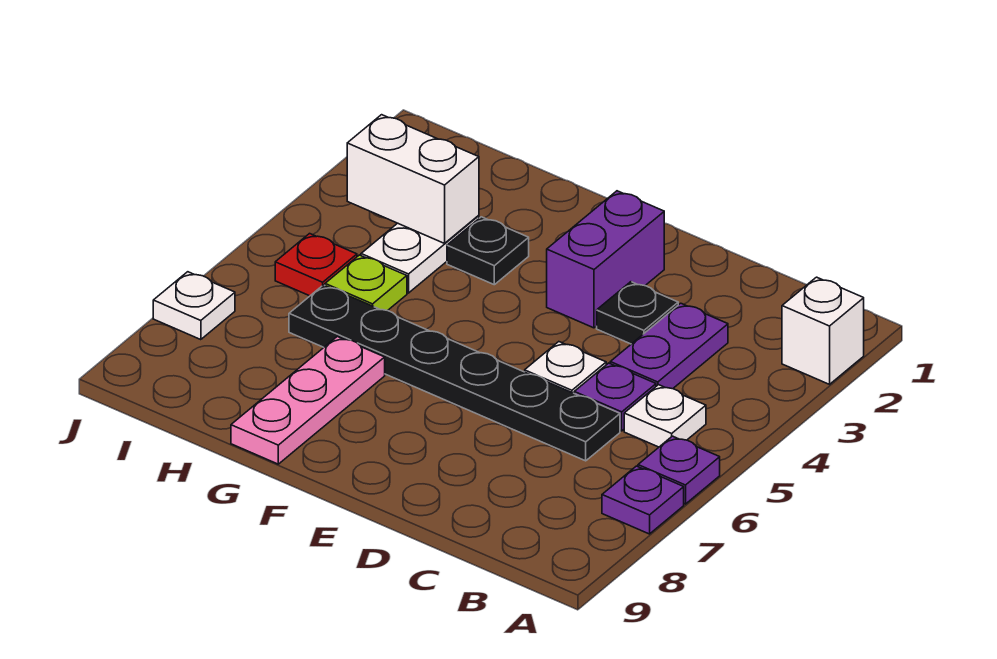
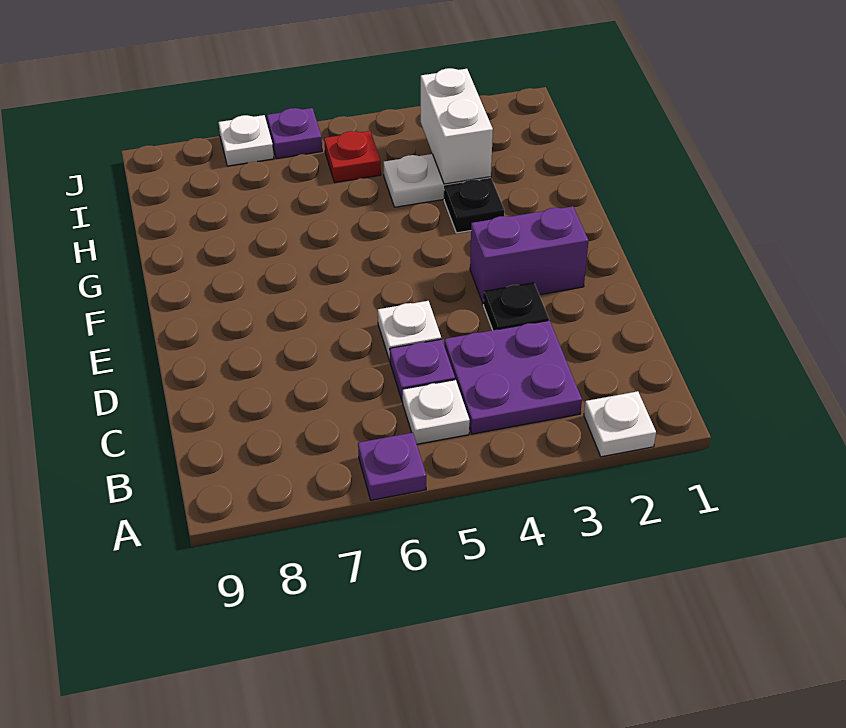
white brick A2 level 1 -> white plate A2 level 1
purple plate A7 level 1 -> purple plate J6 level 1
purple plate C3:C4 level 1 -> purple plate B3:C4 level 1
black plate C6:H6 level 1 -> none
pink plate G7:G9 level 1 -> none
lime plate H5 level 1 -> none

